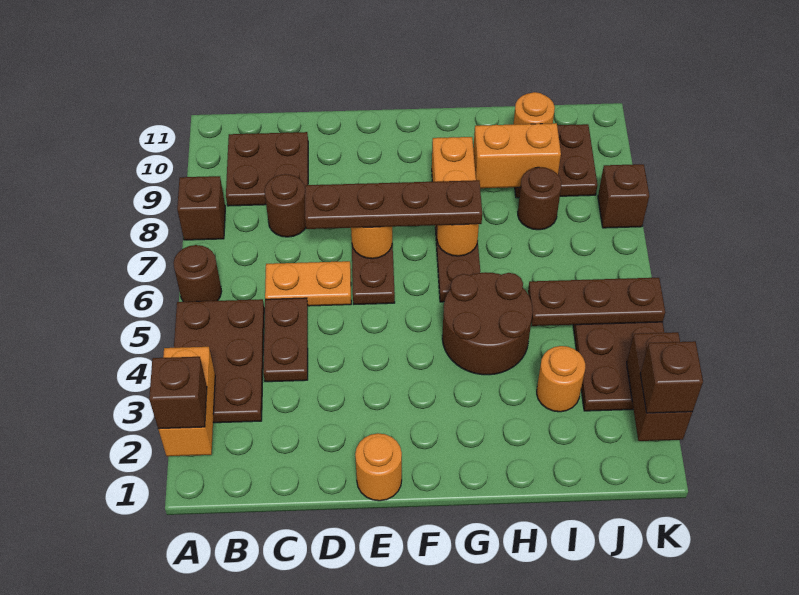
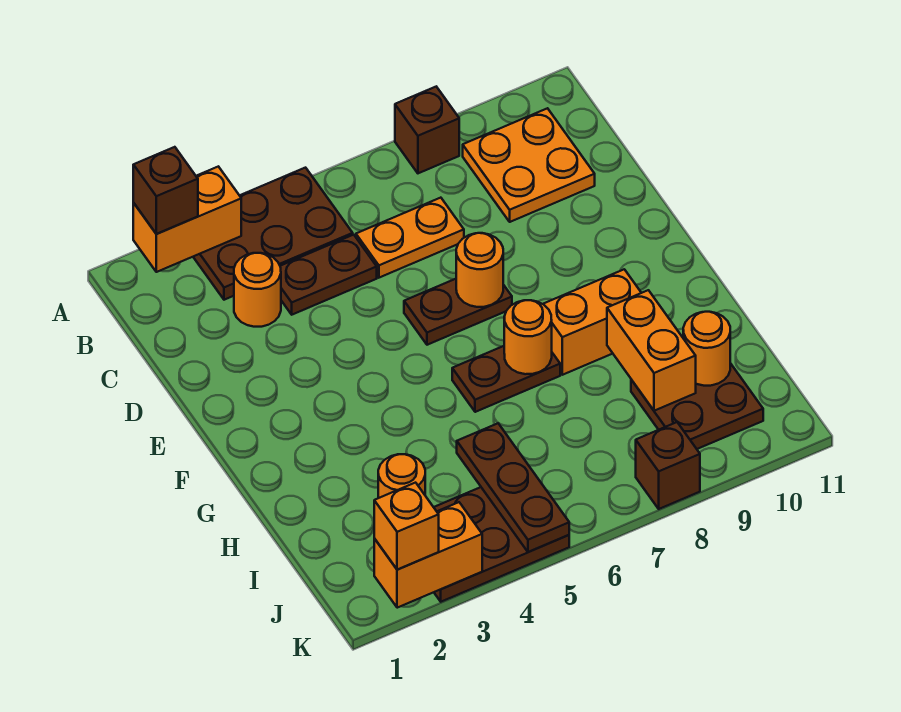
brown round brick A6 level 1 -> none
brown plate B9:C10 level 1 -> orange plate B9:C10 level 1
orange plate C6:D6 level 1 -> orange plate C6:C7 level 1
brown round brick C8 level 1 -> none
brown plate D7:G7 level 3 -> none
orange round brick E1 level 1 -> orange round brick C3 level 1
brown round brick G4:H5 level 1 -> none
brown round brick I8 level 1 -> none
brown brick K2:K3 level 2 -> orange brick K2:K3 level 2
brown brick K2 level 3 -> orange brick K2 level 3

